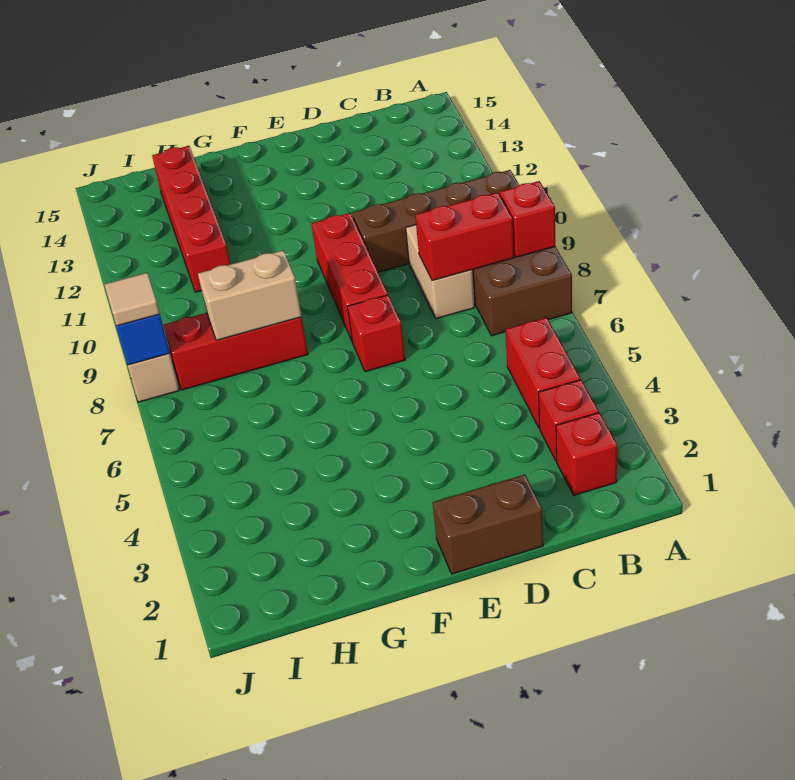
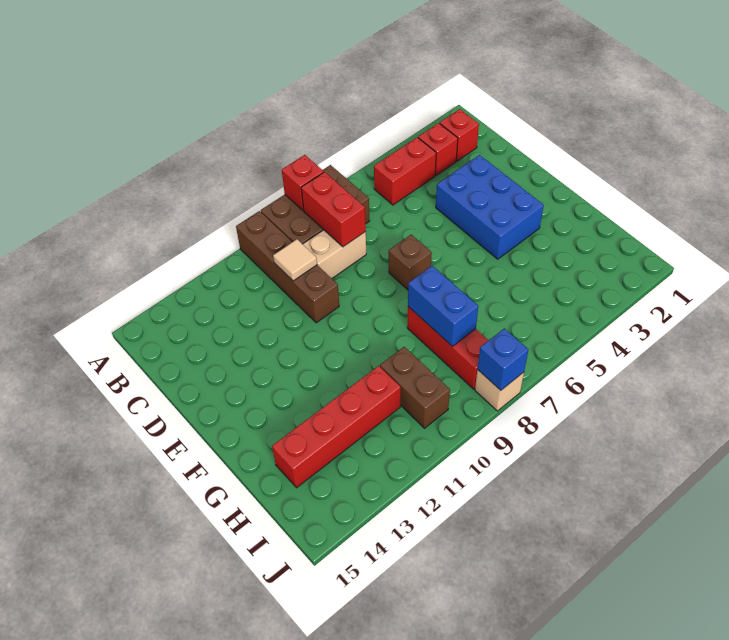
brown brick D1:E1 level 1 -> brown brick H10:I10 level 1
none -> blue brick D3:F4 level 1
red brick E7 level 1 -> brown brick E7 level 1
red brick E8:E10 level 1 -> none
tan brick G8:H8 level 2 -> blue brick G8:H8 level 2
tan tile J8 level 3 -> tan tile C10 level 2

